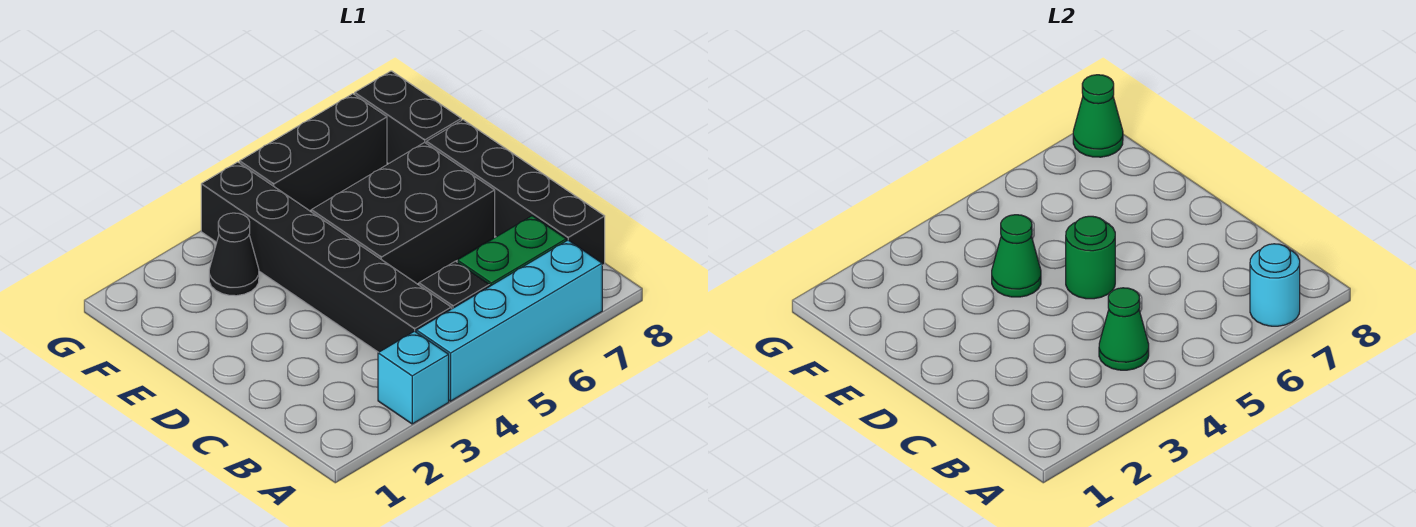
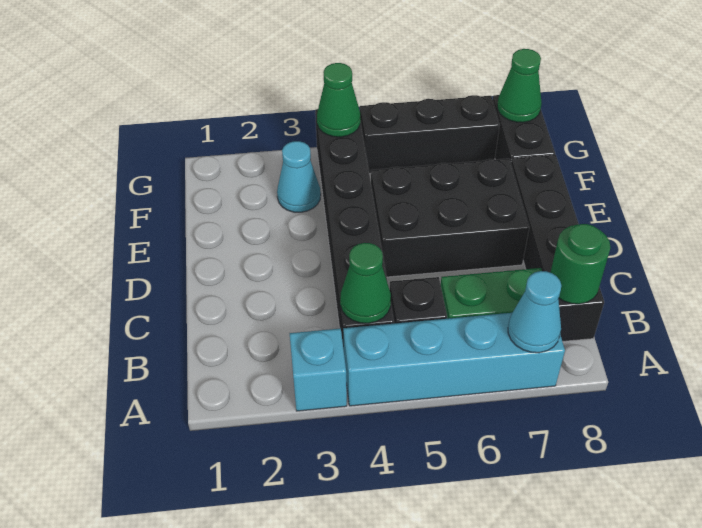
cyan round brick A7 level 2 -> cyan cone A7 level 2
green round brick D5 level 2 -> green round brick B8 level 2
green cone E4 level 2 -> green cone G4 level 2
black cone F3 level 1 -> cyan cone F3 level 1

